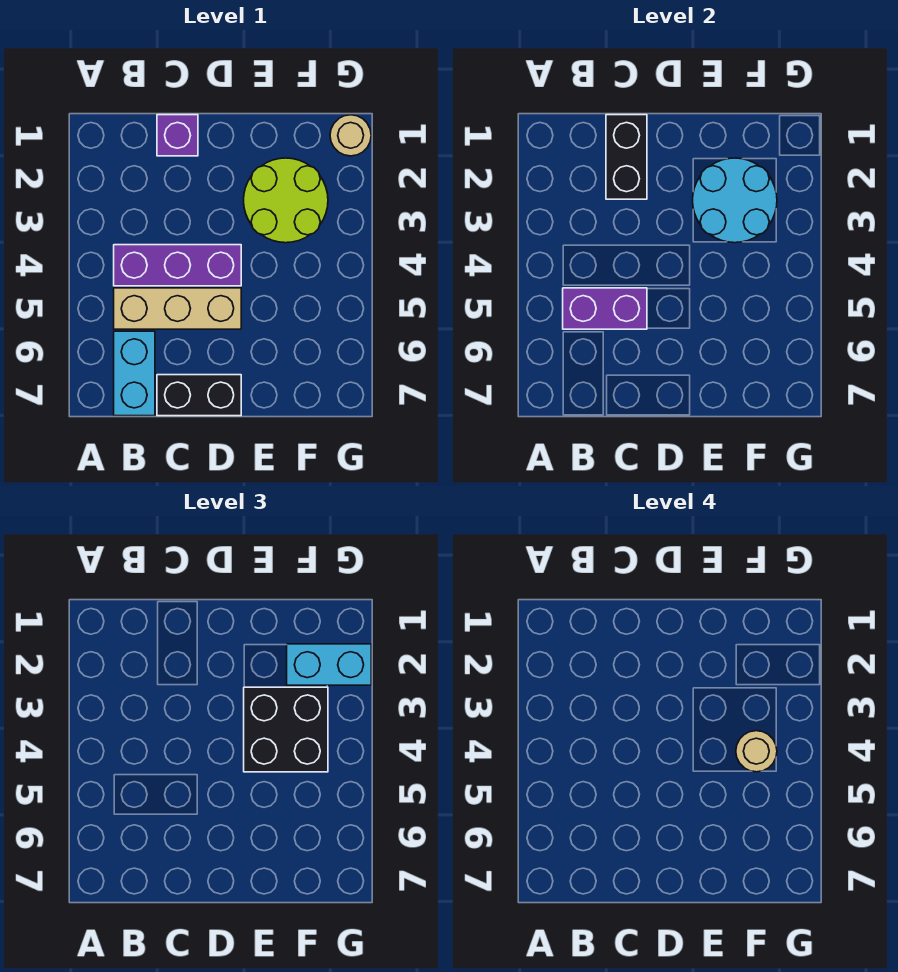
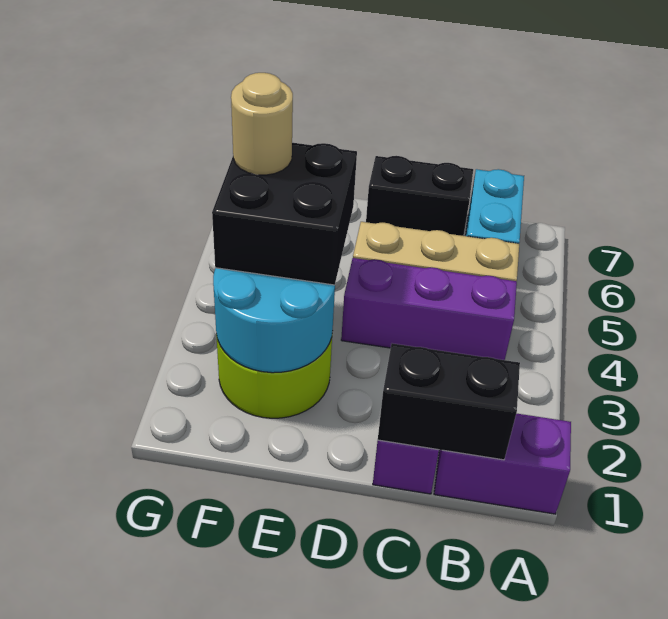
purple brick B5:C5 level 2 -> purple brick A1:B1 level 1
black brick C1:C2 level 2 -> black brick B1:C1 level 2
cyan brick F2:G2 level 3 -> none
tan round brick G1 level 1 -> none

